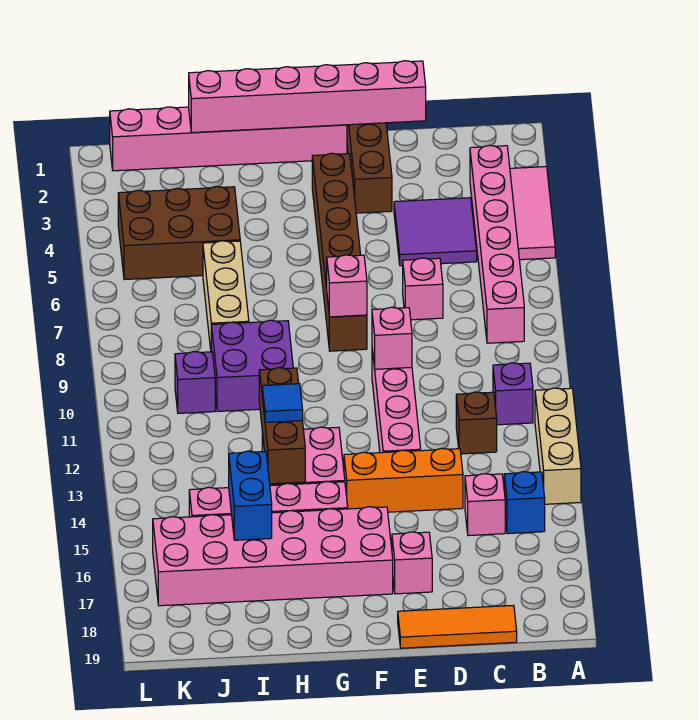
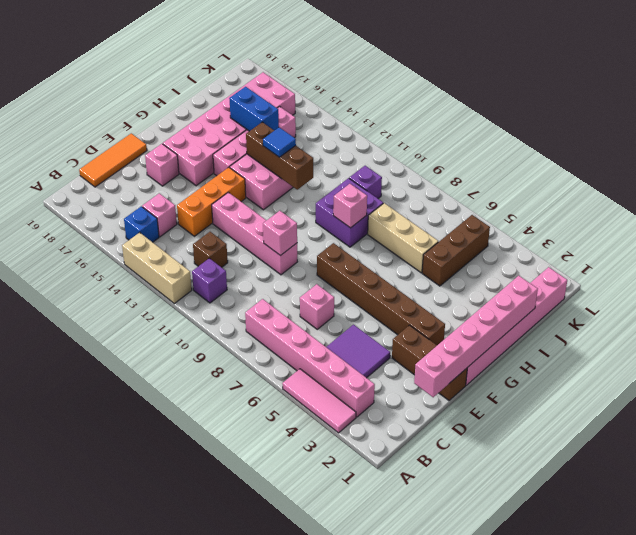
pink brick F8 level 2 -> pink brick H9 level 2
brown brick I4:K5 level 1 -> brown brick I5:K5 level 1

